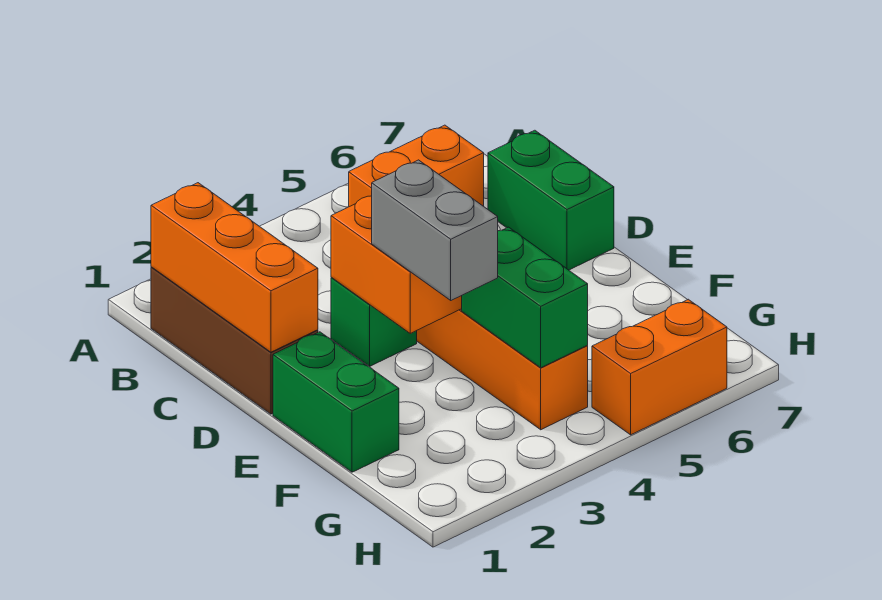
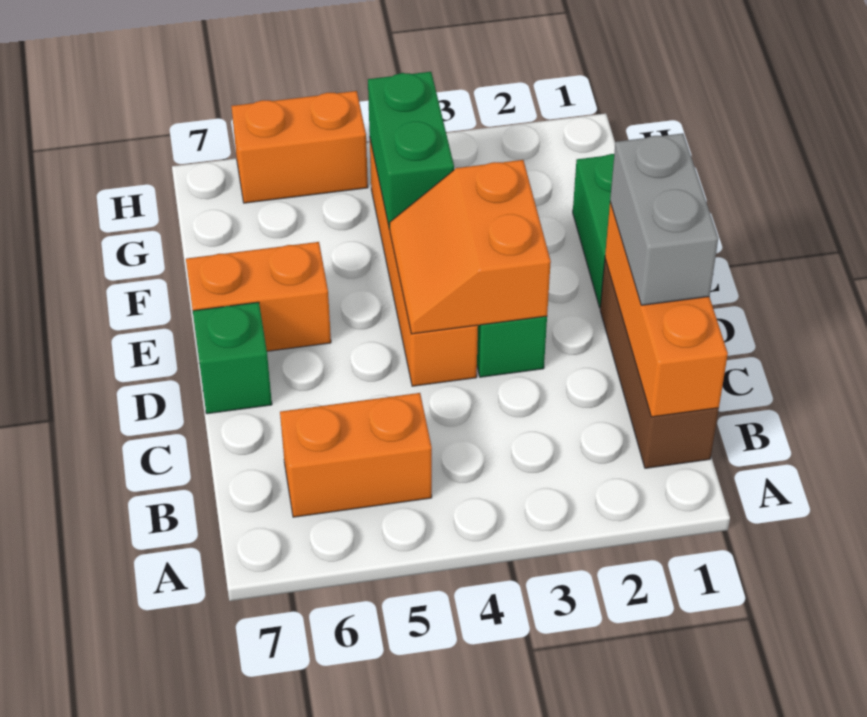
green brick C7:D7 level 1 -> green brick D7 level 1
grey brick E3:F3 level 3 -> grey brick C1:D1 level 3
none -> orange brick E6:E7 level 1

